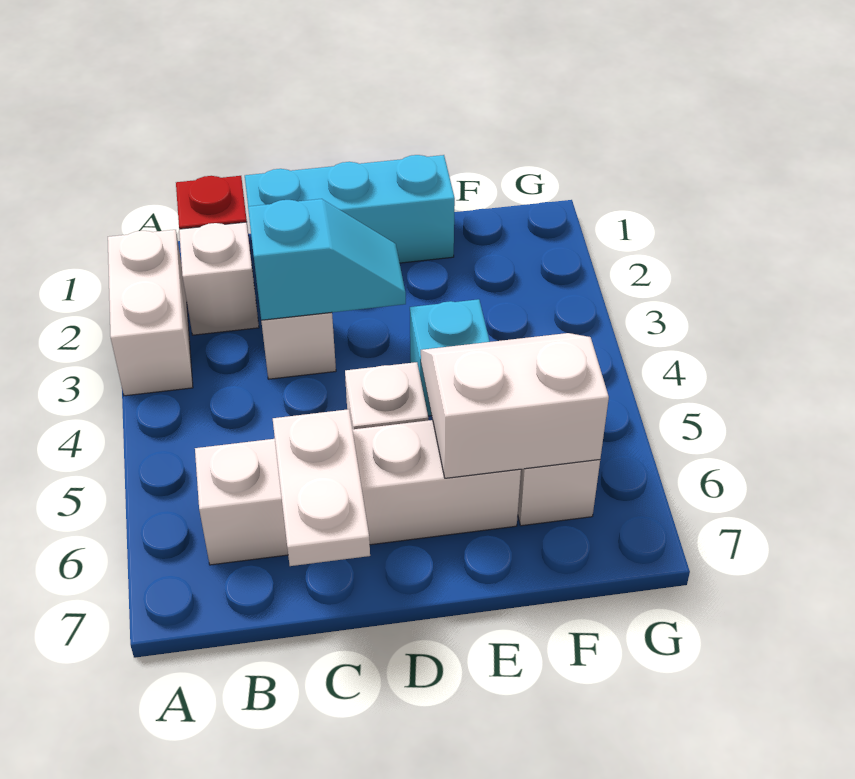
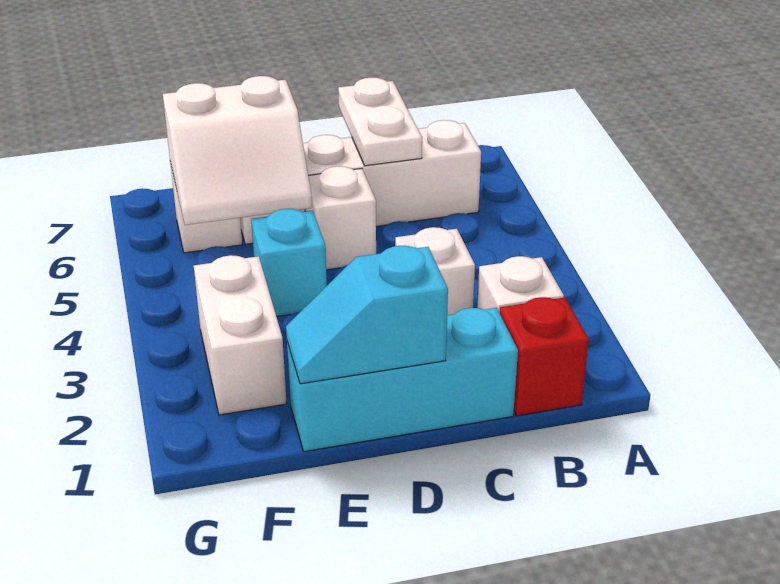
white brick A2:A3 level 1 -> white brick F2:F3 level 1
cyan slope C3:D3 level 2 top C -> cyan slope D1:E1 level 2 top D

